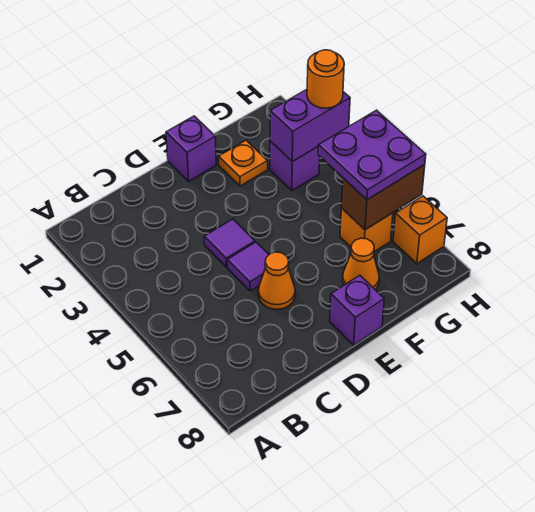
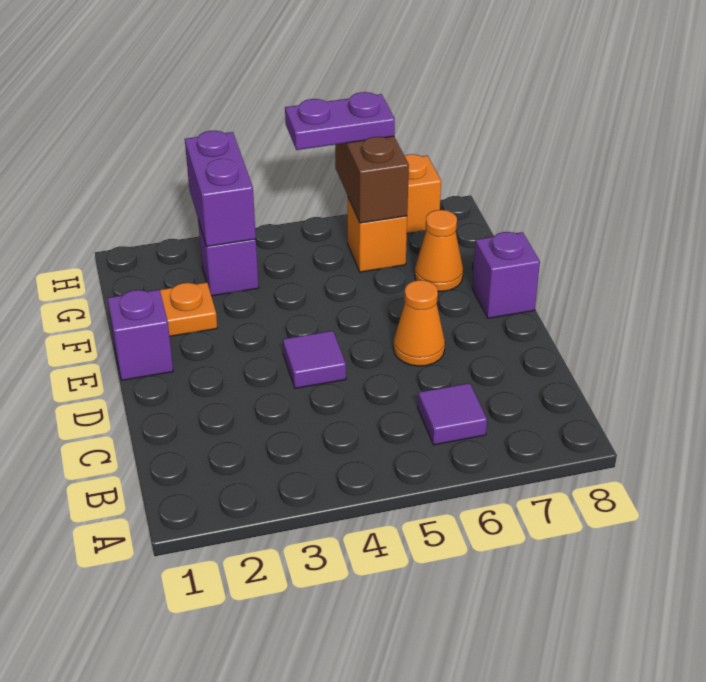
purple tile D5 level 1 -> purple tile B6 level 1
purple plate G5:H6 level 3 -> purple plate H5:H6 level 3
orange round brick H3 level 3 -> none

